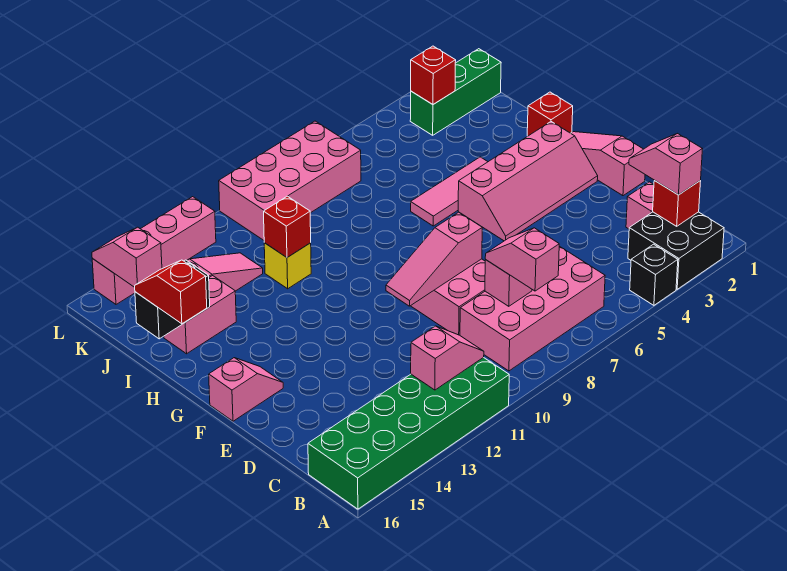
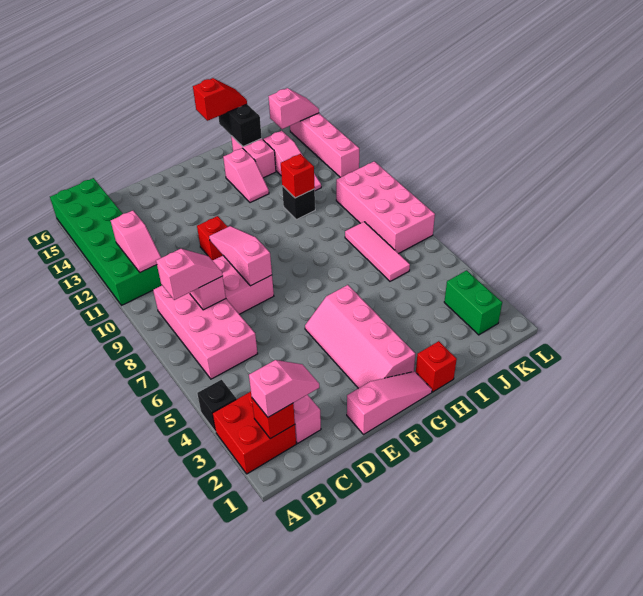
black brick A2:B3 level 1 -> red brick A2:B3 level 1
pink slope F15:F16 level 1 top 16 -> pink slope H13:H14 level 1 top 14
pink tile H4:H6 level 1 -> pink tile J6:J8 level 1
yellow brick I11 level 1 -> black brick I11 level 1
green brick K1:K3 level 1 -> green brick K2:K3 level 1
red brick K3 level 2 -> red brick E11 level 1

